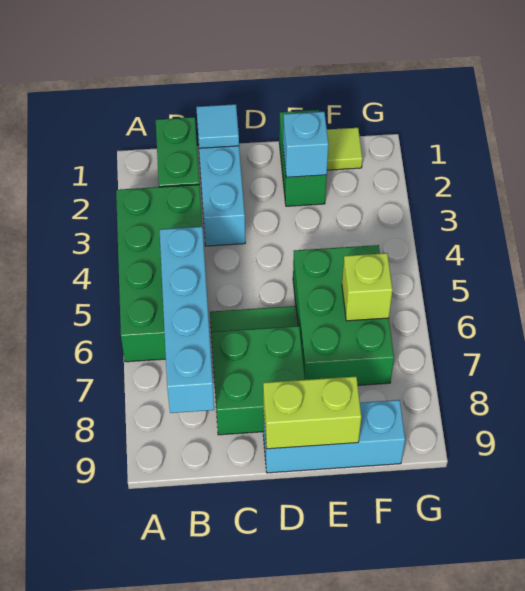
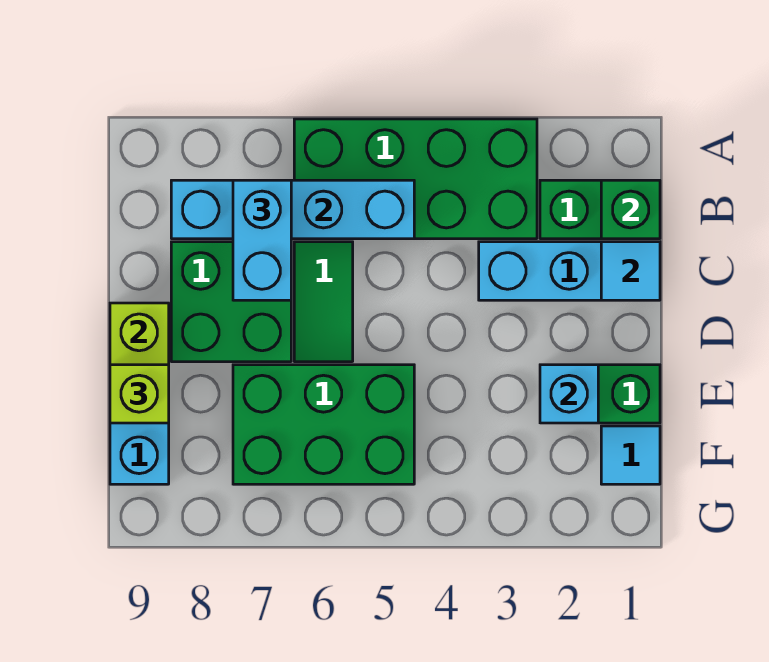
none -> green brick B1 level 2
none -> cyan brick B7:C7 level 3
lime tile F1 level 1 -> cyan tile F1 level 1
lime brick F6 level 2 -> lime brick E9 level 3

